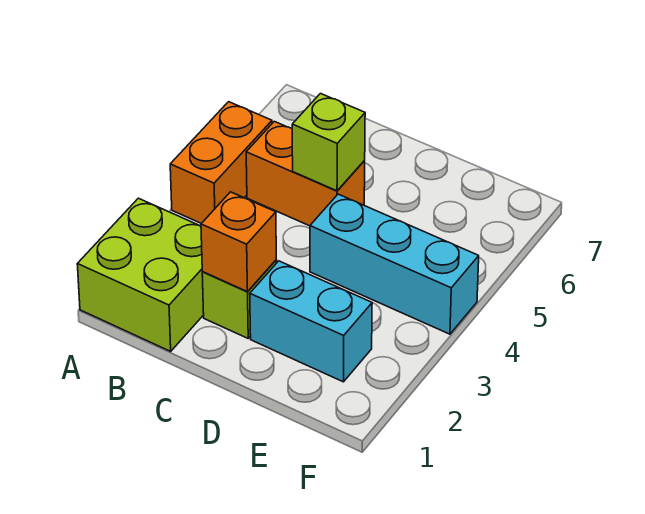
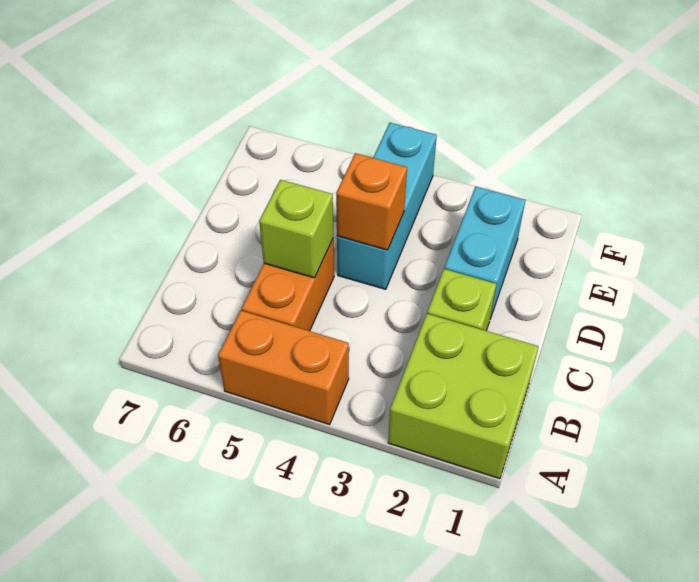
orange brick C2 level 2 -> orange brick D4 level 2

